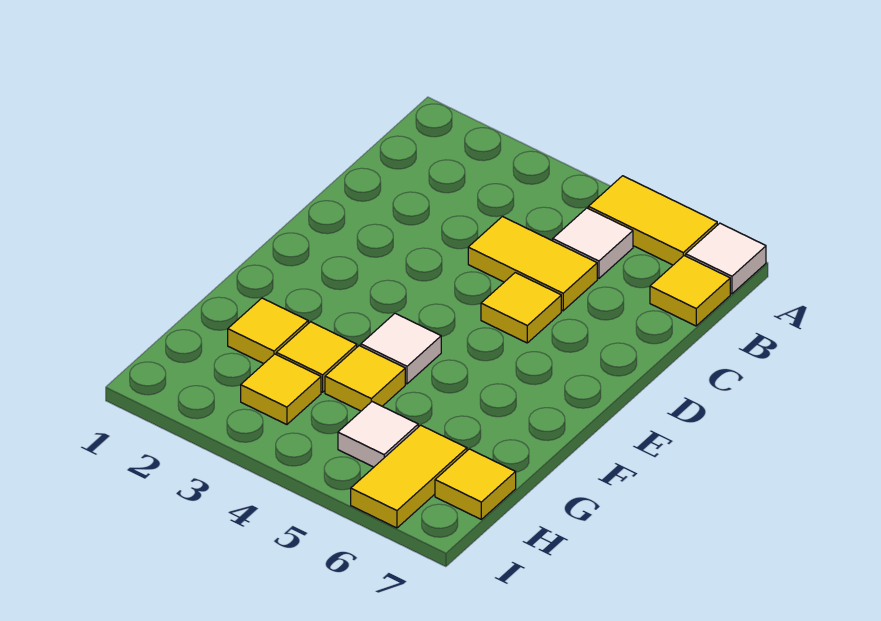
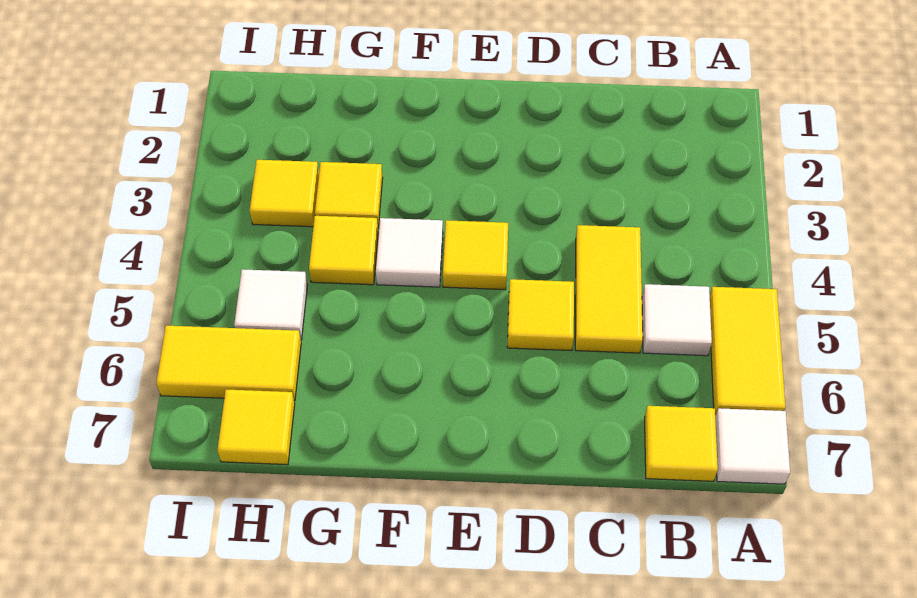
yellow tile G2 level 1 -> yellow tile E4 level 1

